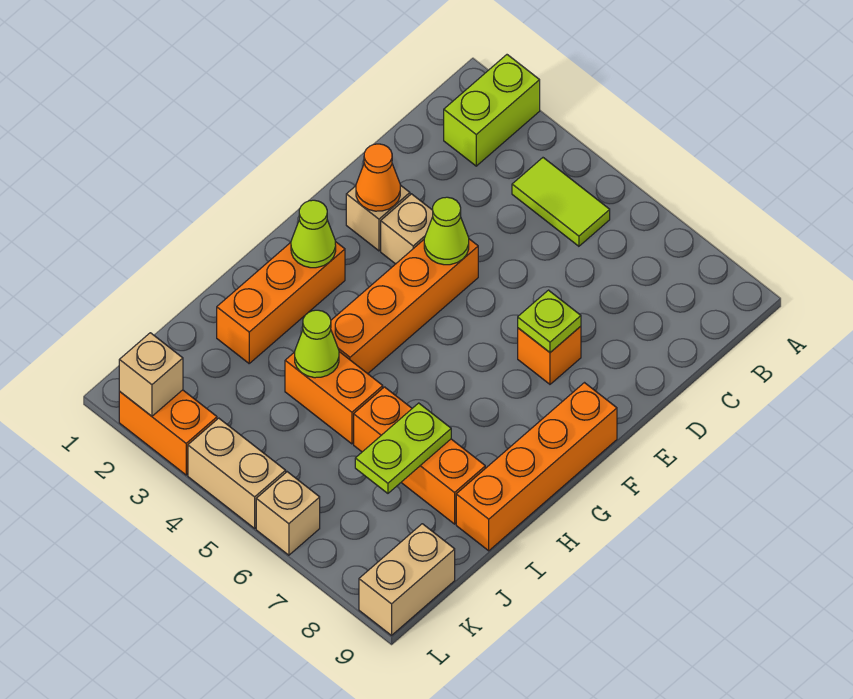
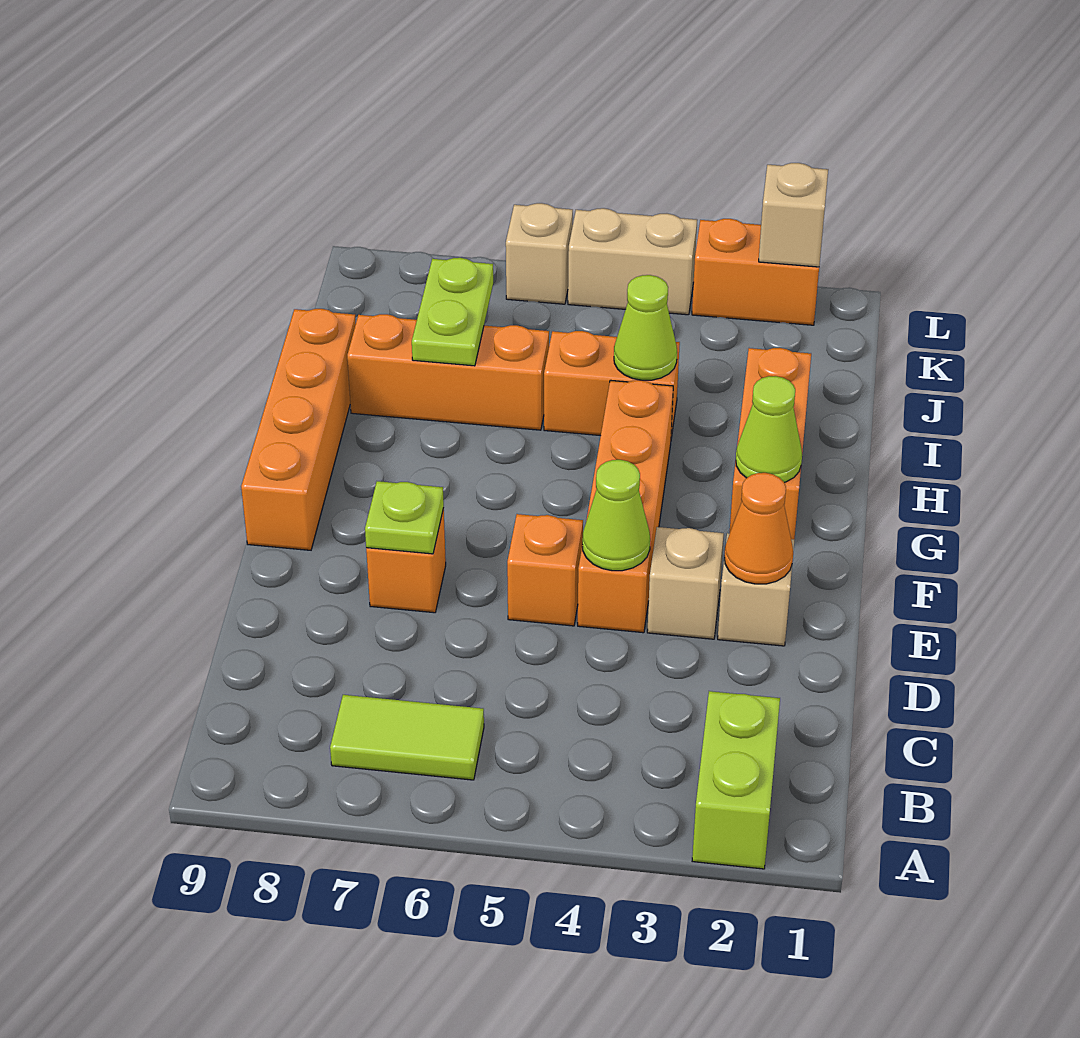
lime tile B4:B5 level 1 -> lime tile B6:B7 level 1
none -> orange brick E5 level 1
tan brick K9:L9 level 1 -> none

